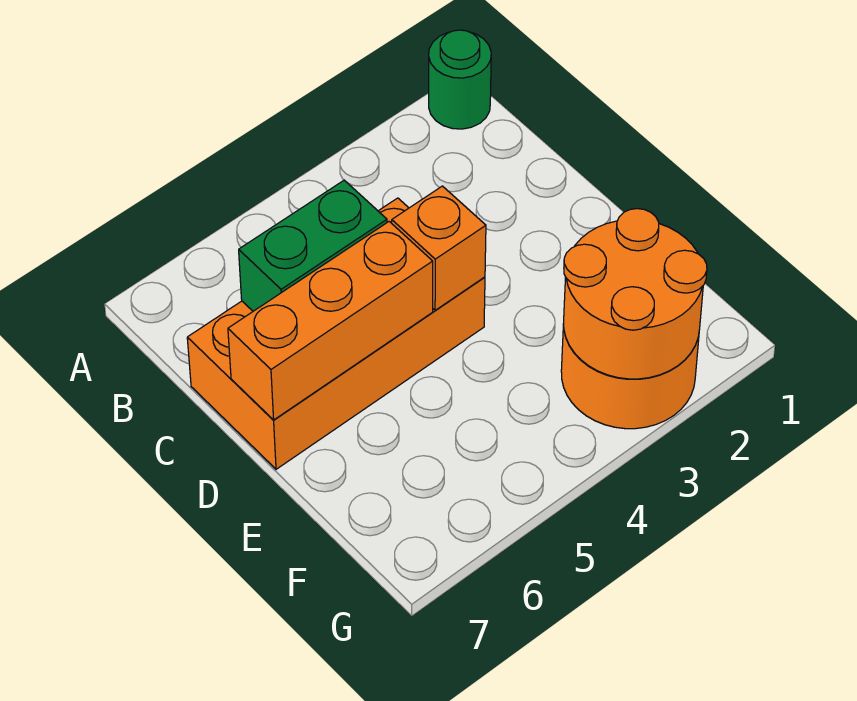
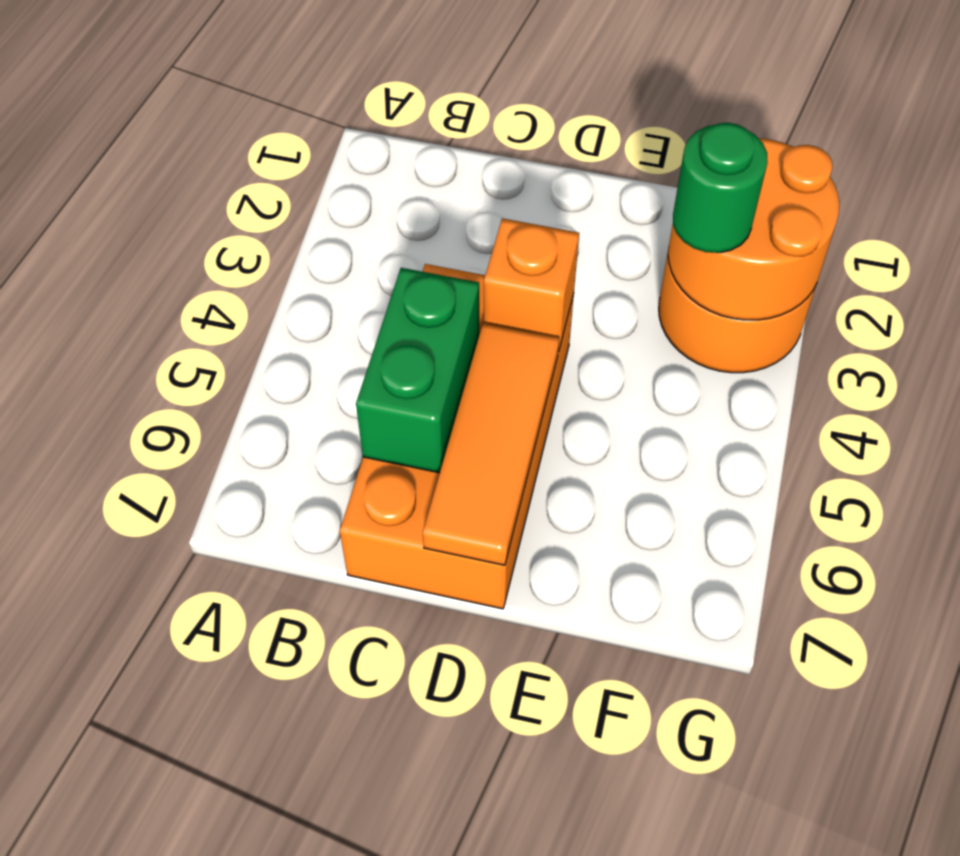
green round brick A1 level 1 -> green round brick F3 level 3
orange brick D5:D7 level 2 -> orange tile D5:D7 level 2

